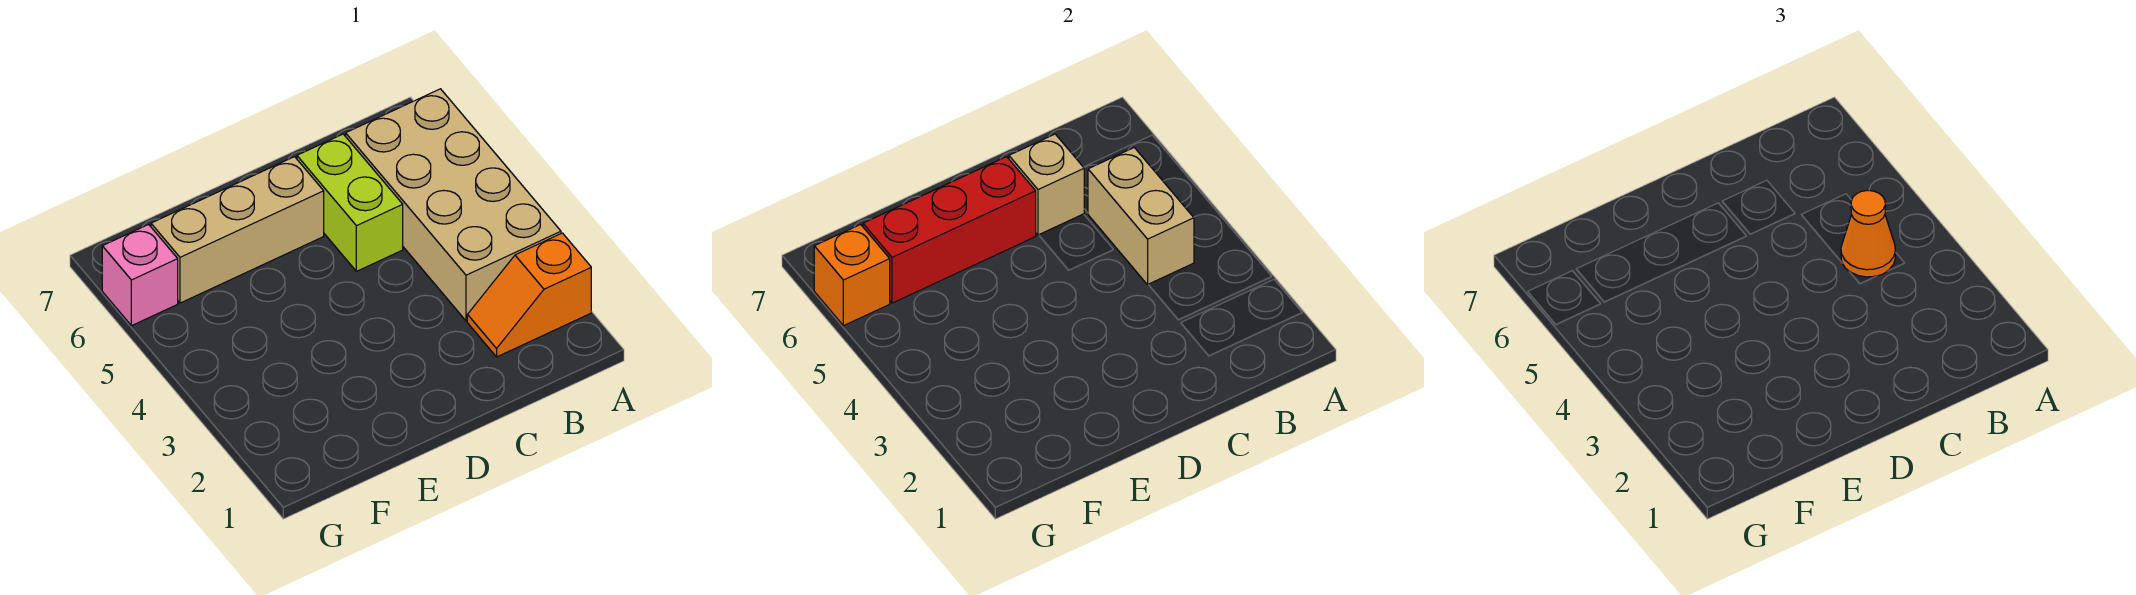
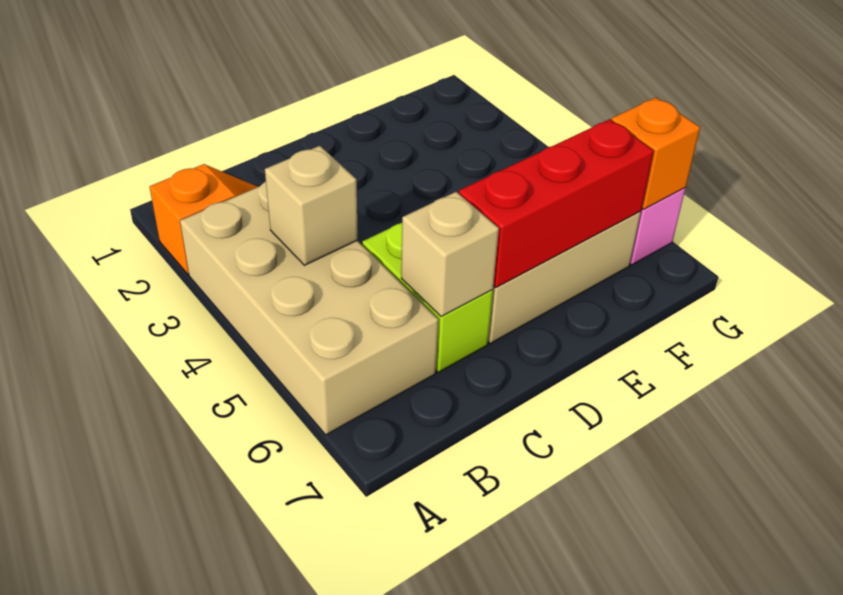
tan brick B4:B5 level 2 -> tan brick B4 level 2
orange cone B4 level 3 -> none

